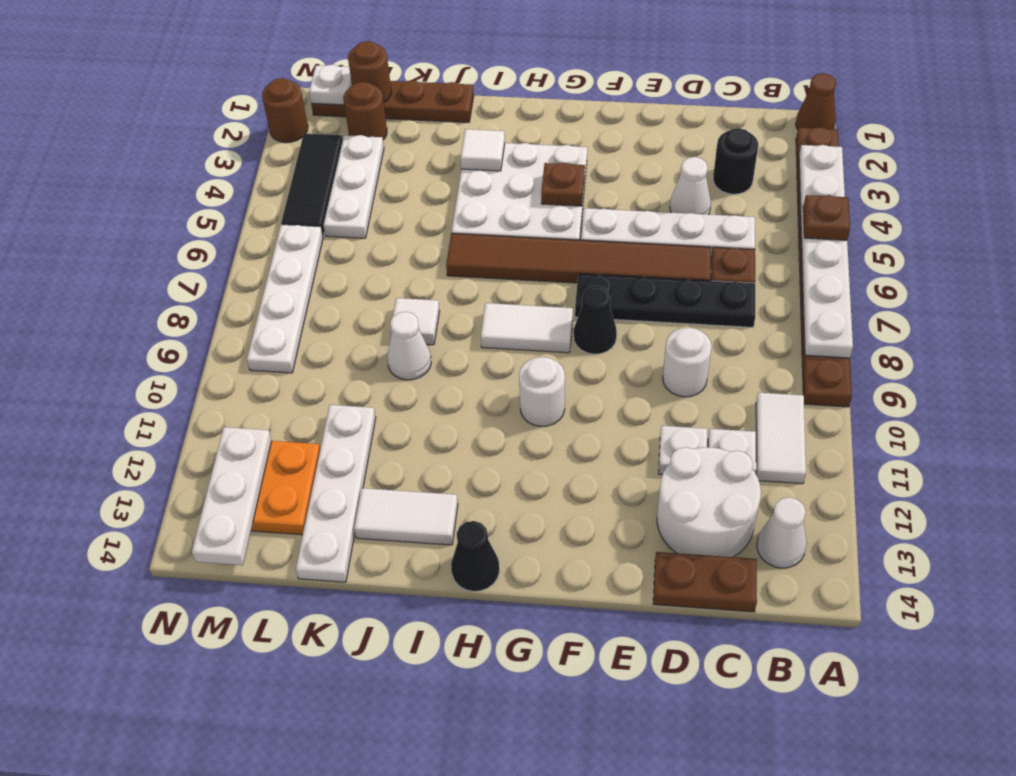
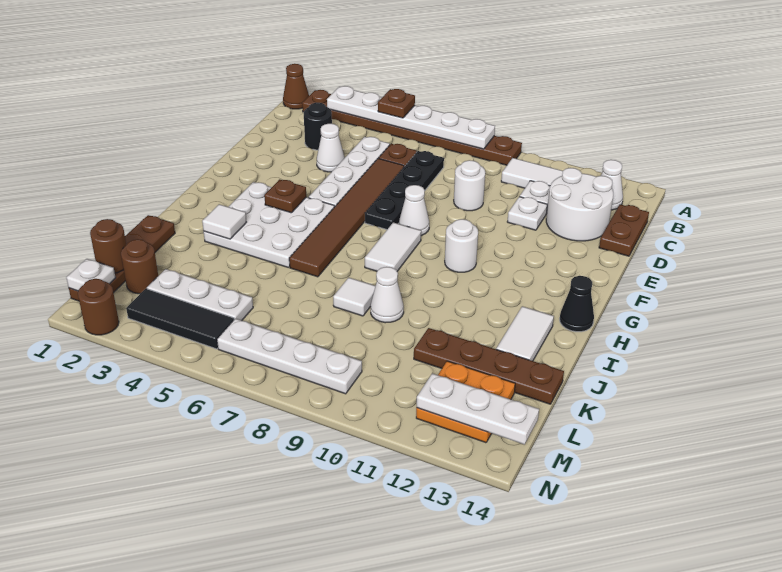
black cone F8 level 1 -> white cone F8 level 1
white plate K11:K14 level 1 -> brown plate K11:K14 level 1

